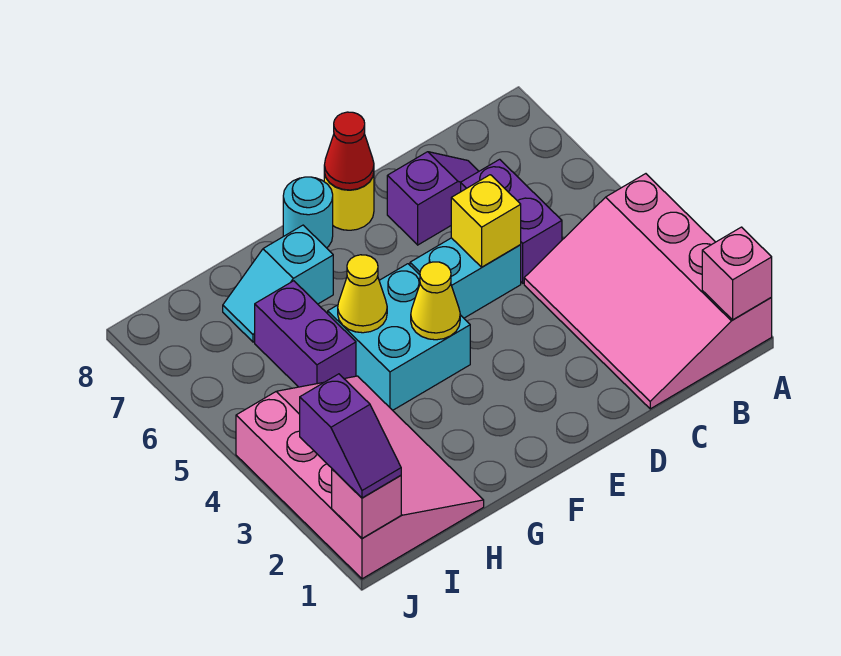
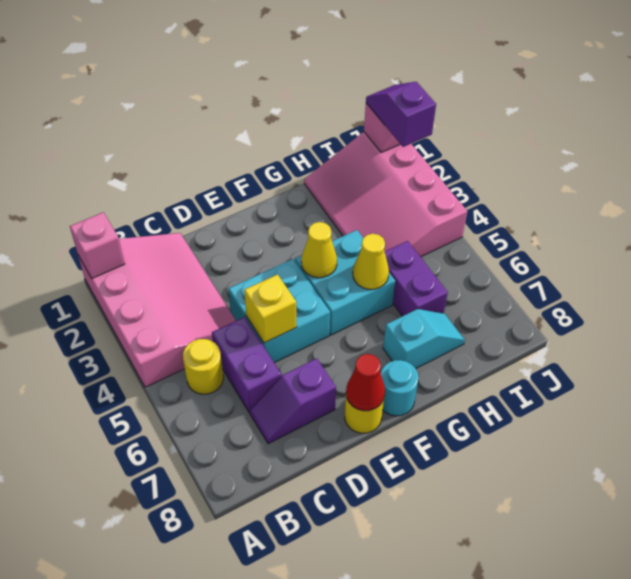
none -> yellow round brick B5 level 1
cyan brick D5:E5 level 1 -> cyan brick D4:E5 level 1

